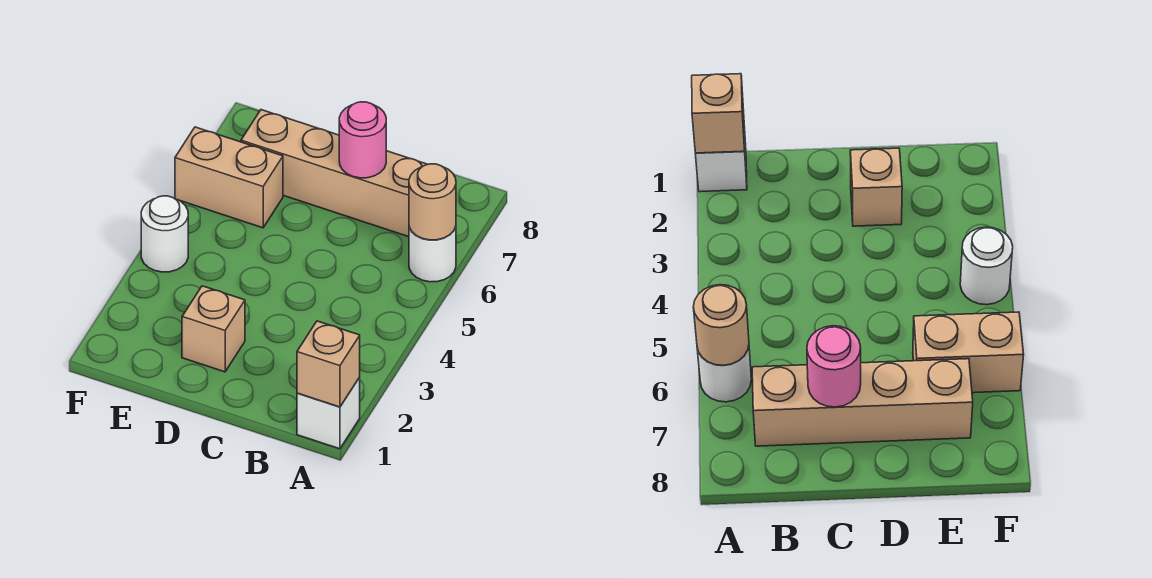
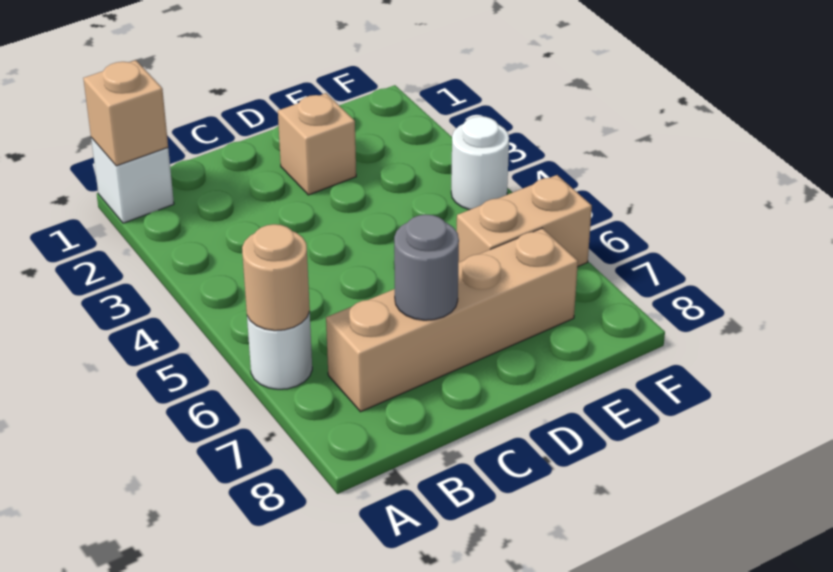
pink round brick C7 level 2 -> grey round brick C7 level 2

